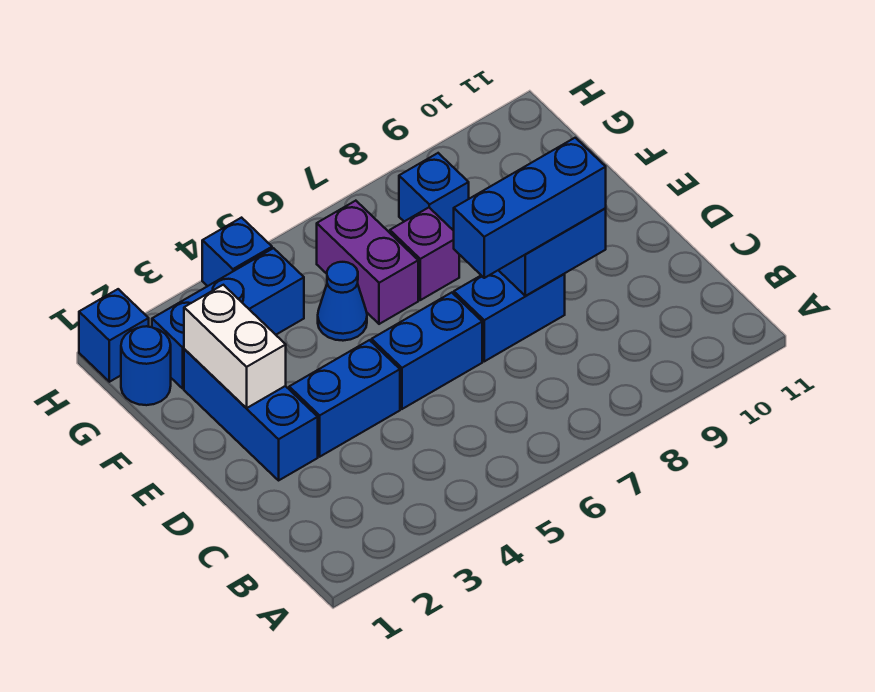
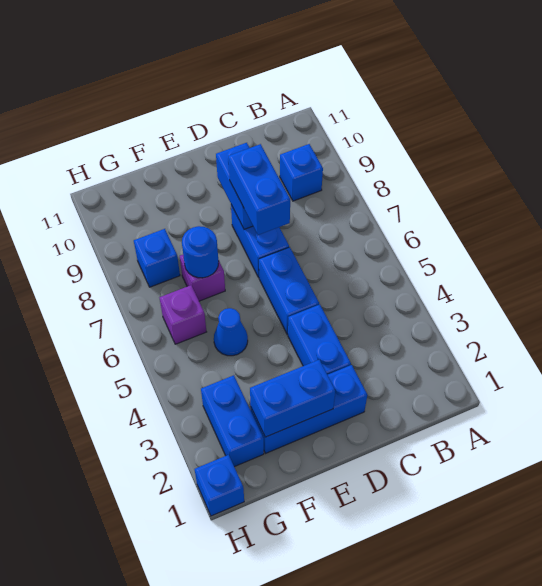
blue brick D7:D9 level 3 -> blue brick D7:D8 level 3
white brick E2:F2 level 2 -> blue brick E2:F2 level 2
purple brick F6:G6 level 1 -> purple brick G6 level 1
blue round brick G1 level 1 -> blue round brick F7 level 2
blue brick G2:G4 level 1 -> blue brick G2:G3 level 1
blue brick H4 level 1 -> blue brick B9 level 1

